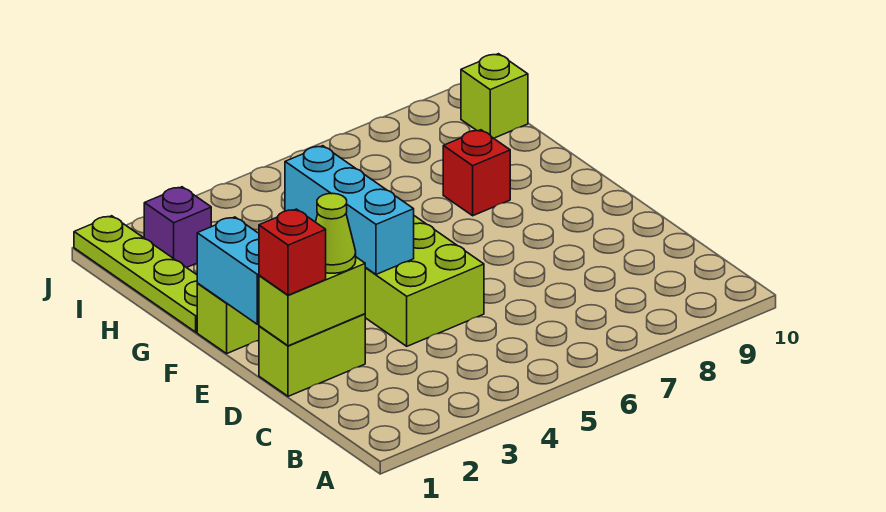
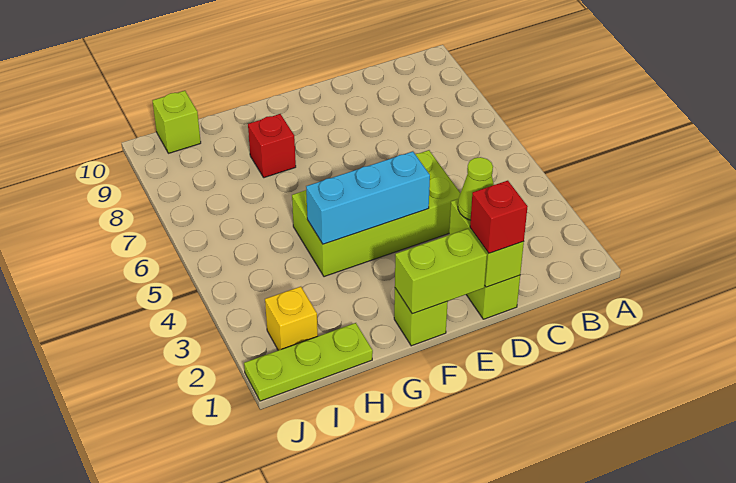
cyan brick E1:F1 level 2 -> lime brick E1:F1 level 2
lime plate G1:J1 level 1 -> lime plate H1:J1 level 1
purple brick I2 level 1 -> yellow brick I2 level 1

